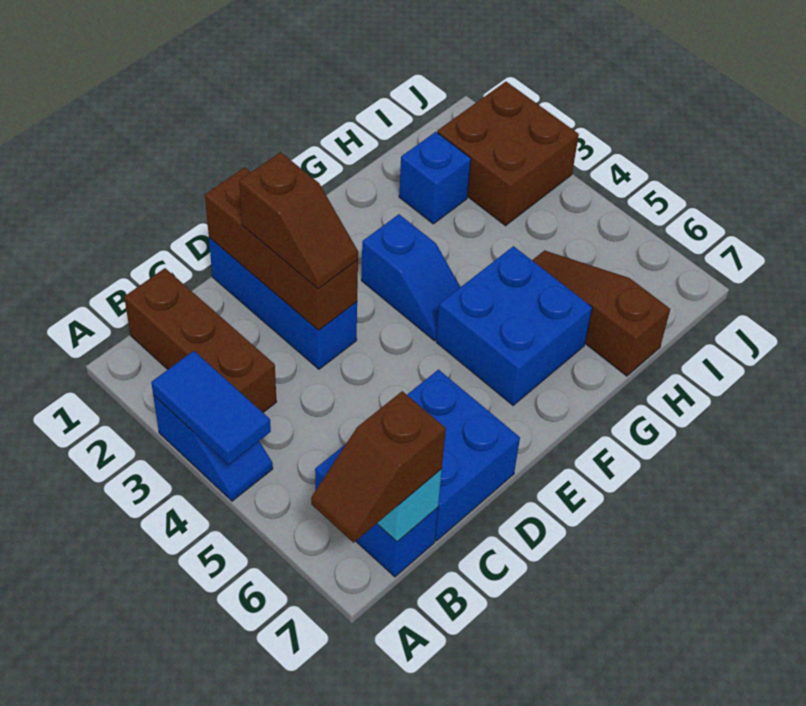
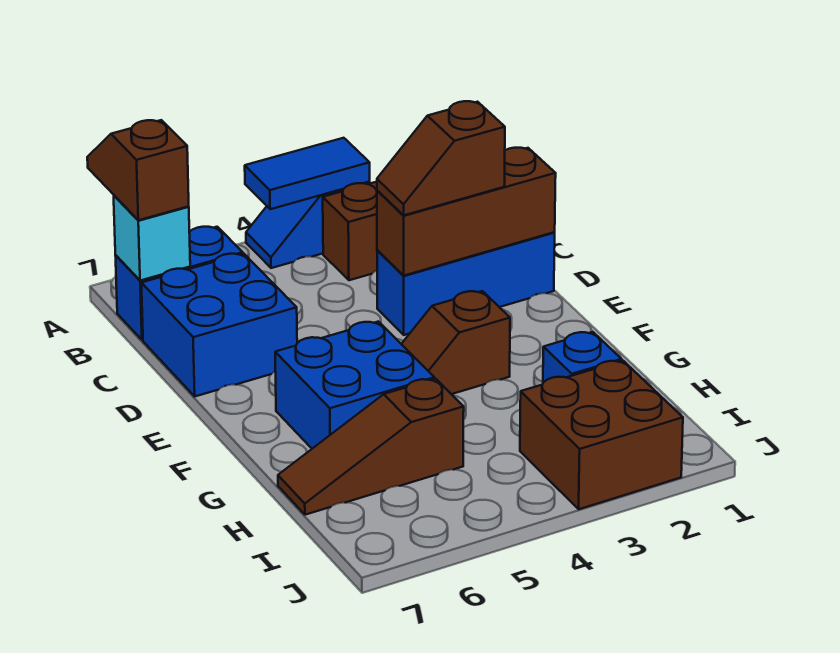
blue slope F3:F4 level 1 top 3 -> brown slope F3:F4 level 1 top 3
brown slope H5:H7 level 1 top 7 -> brown slope H5:H7 level 1 top 5

